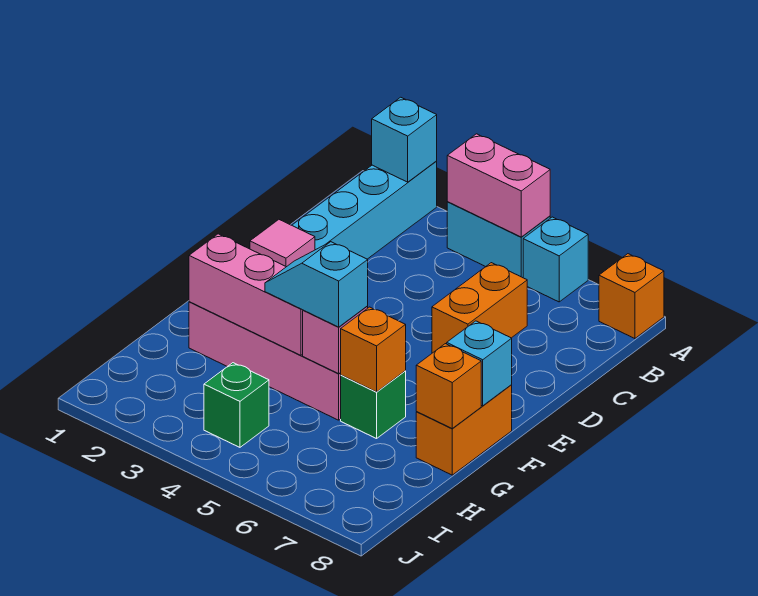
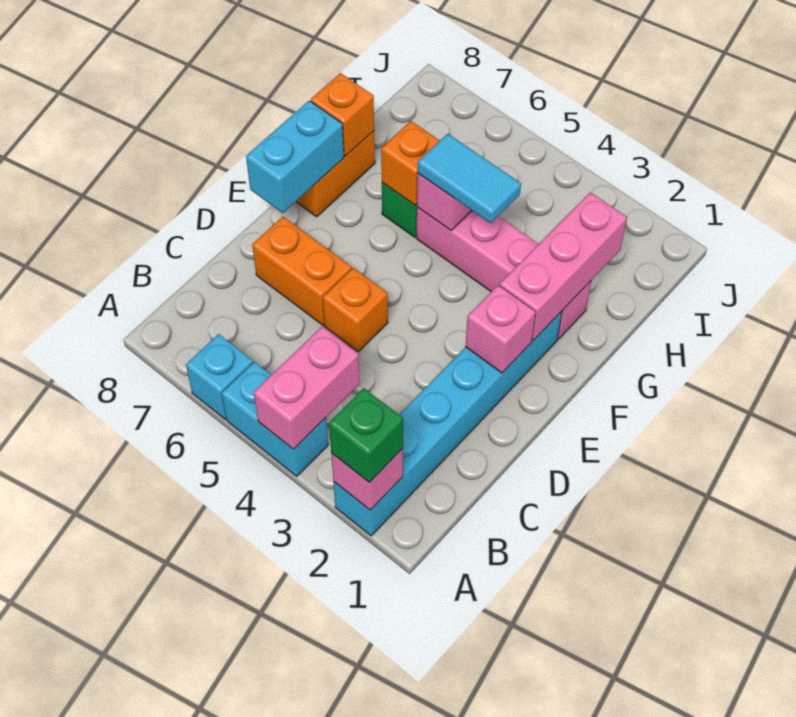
cyan brick A2 level 2 -> pink brick A2 level 2
pink brick A4:A5 level 2 -> pink brick A4:B4 level 2
orange brick A8 level 1 -> orange brick D5 level 1
orange brick C6:D6 level 1 -> orange brick D6:D7 level 1
pink tile E2 level 2 -> pink brick E2 level 2
cyan brick F8 level 2 -> cyan brick E8:F8 level 2
pink brick G2:G4 level 2 -> pink brick F2:H2 level 2
cyan slope G4:G5 level 3 top 5 -> cyan tile G4:G5 level 3
green brick I4 level 1 -> green brick A2 level 3

